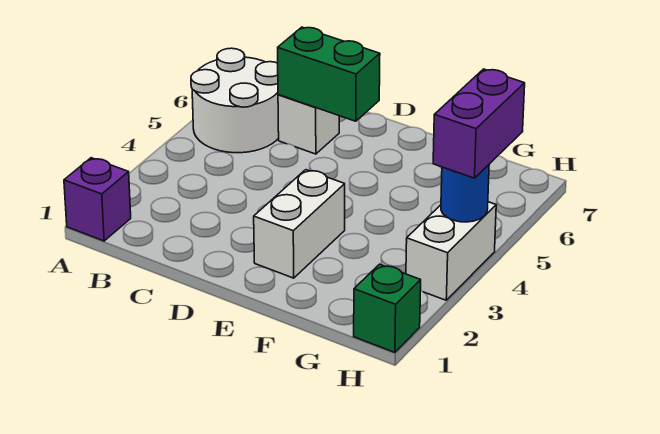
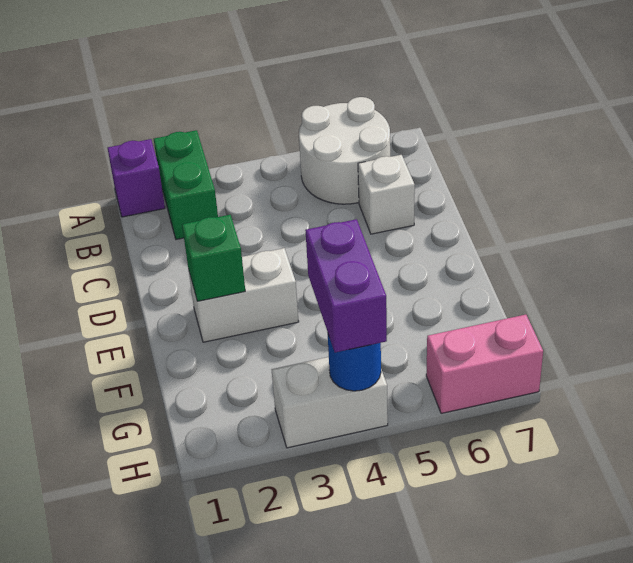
green brick C6:D6 level 2 -> green brick A2:B2 level 1
green brick H1 level 1 -> green brick E2 level 2
purple brick H4:H5 level 3 -> purple brick G4:H4 level 3
none -> pink brick H6:H7 level 1

